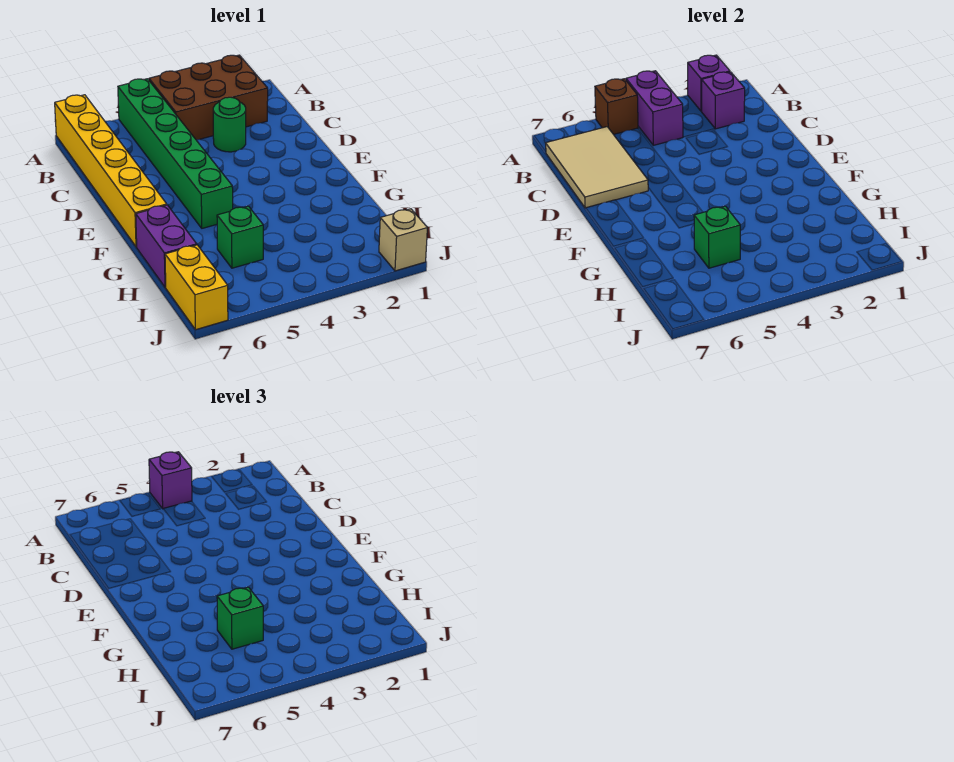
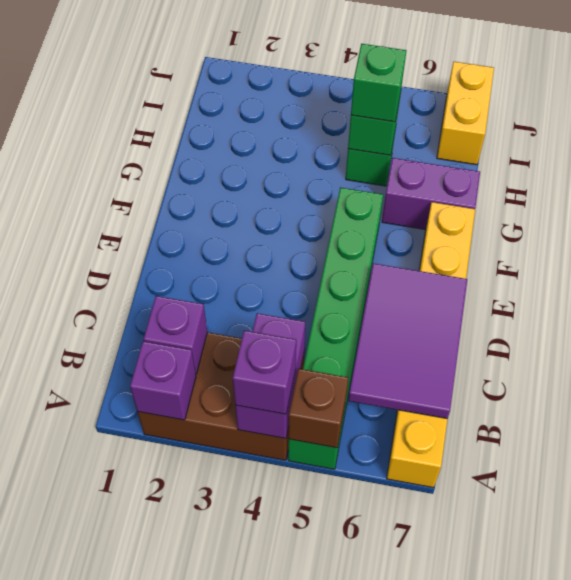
tan tile B6:D7 level 2 -> purple tile B6:D7 level 2
green round brick C3 level 1 -> none
purple brick G7:H7 level 1 -> purple brick G6:G7 level 1
tan brick J1 level 1 -> none

